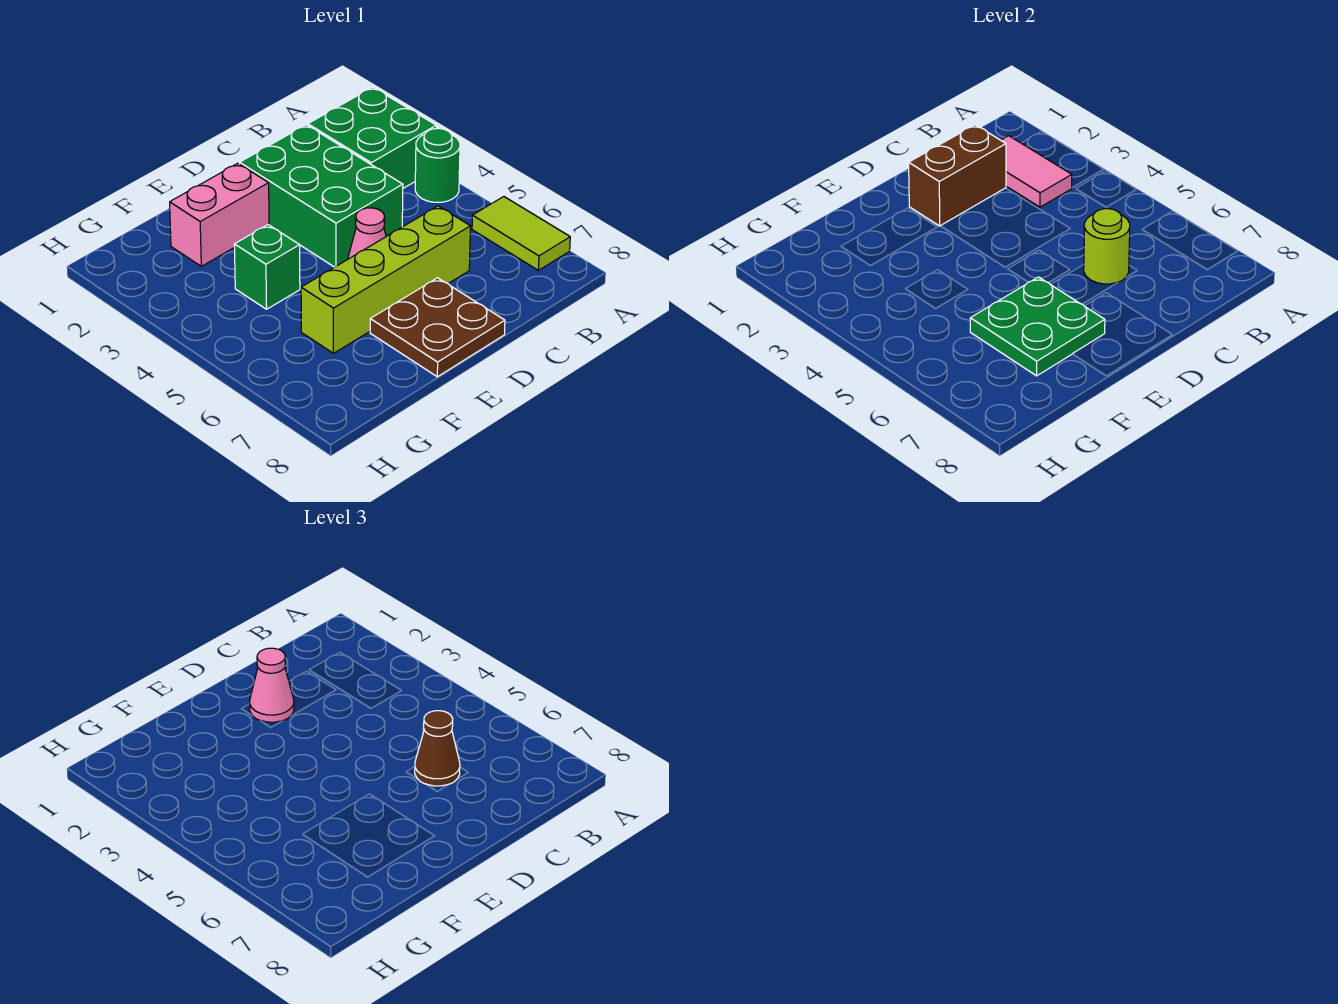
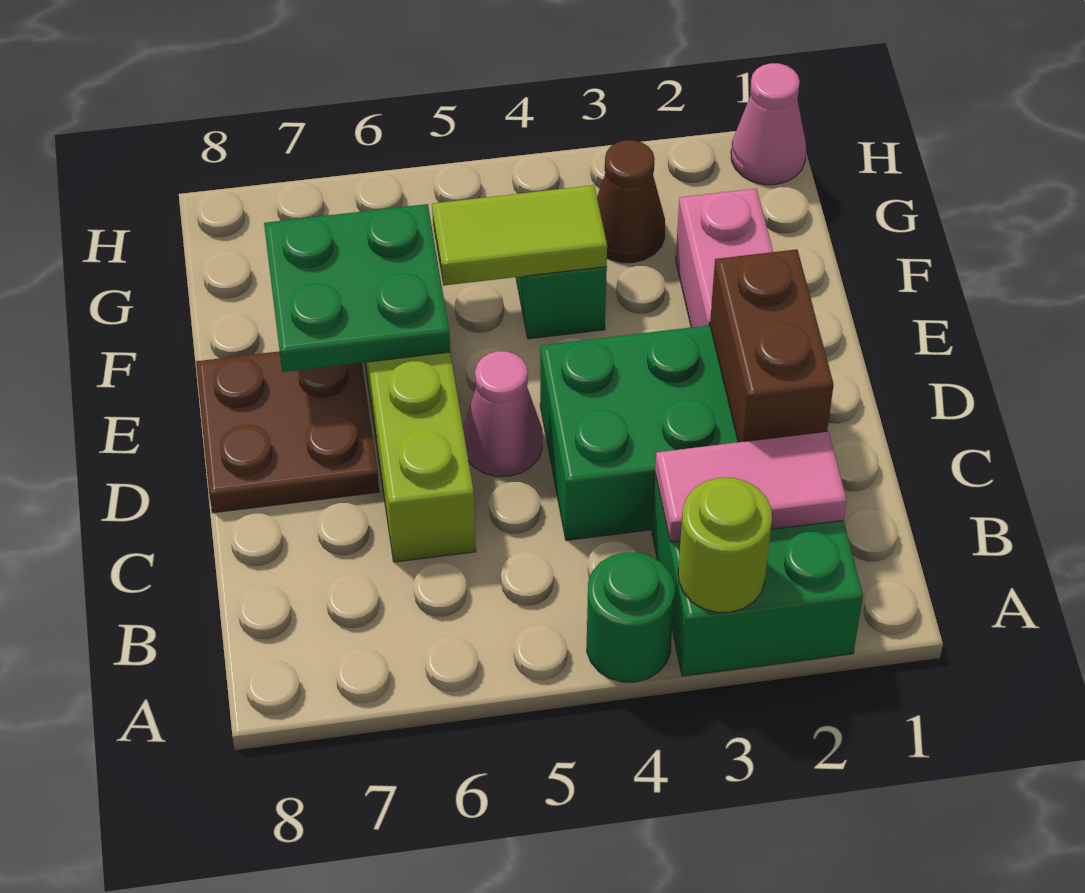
lime tile A6:A7 level 1 -> lime tile F4:F5 level 2
lime round brick C6 level 2 -> lime round brick A3 level 2
brown cone C6 level 3 -> brown cone G3 level 1
pink cone D2 level 3 -> pink cone H1 level 1

